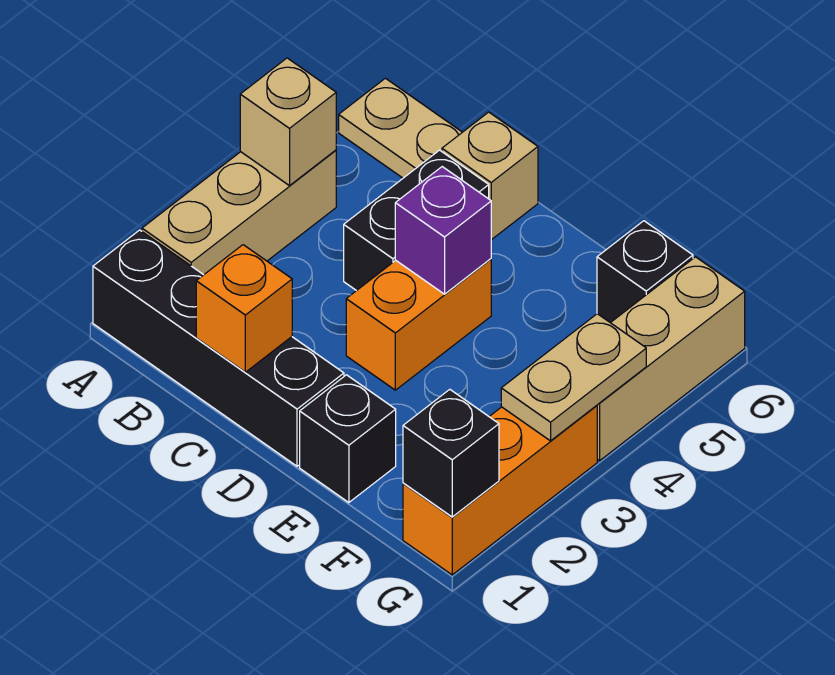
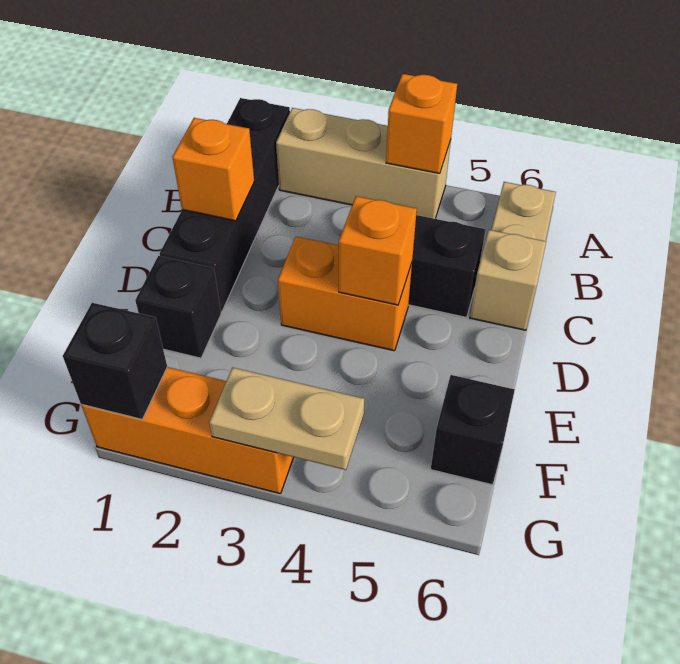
tan brick A4 level 2 -> orange brick A4 level 2
purple brick D4 level 2 -> orange brick D4 level 2
tan brick G4:G6 level 1 -> none

